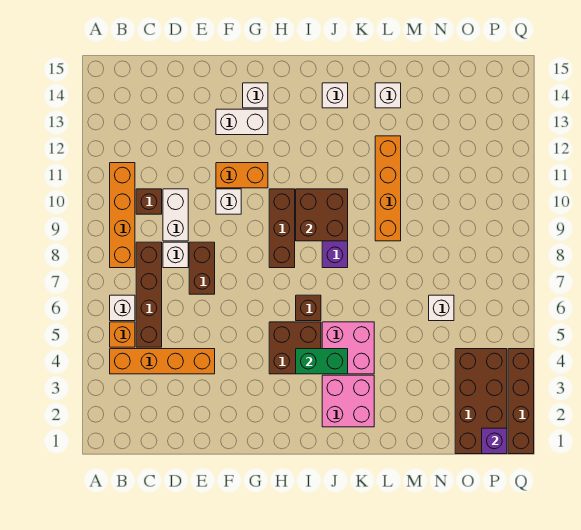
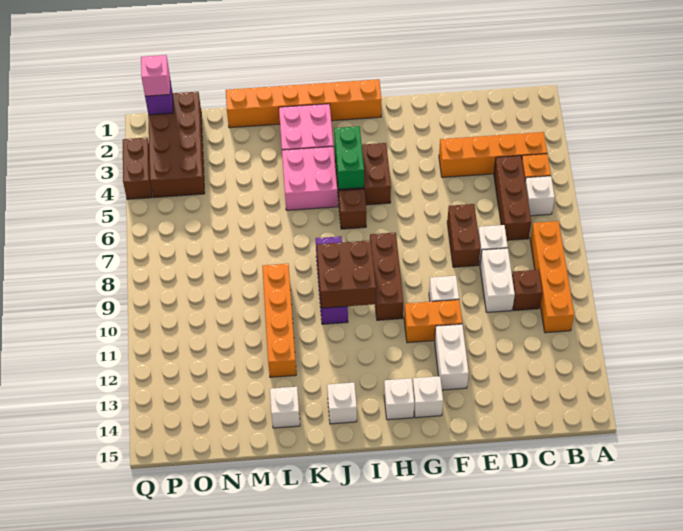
brown brick C5:C8 level 1 -> brown brick C5:C7 level 1
white brick F13:G13 level 1 -> white brick F12:F13 level 1
none -> orange brick H1:M1 level 1
green brick I4:J4 level 2 -> green brick I4:I5 level 2
white brick N6 level 1 -> white brick H14 level 1
none -> pink brick P1 level 3
brown brick Q1:Q4 level 1 -> brown brick Q3:Q4 level 1

